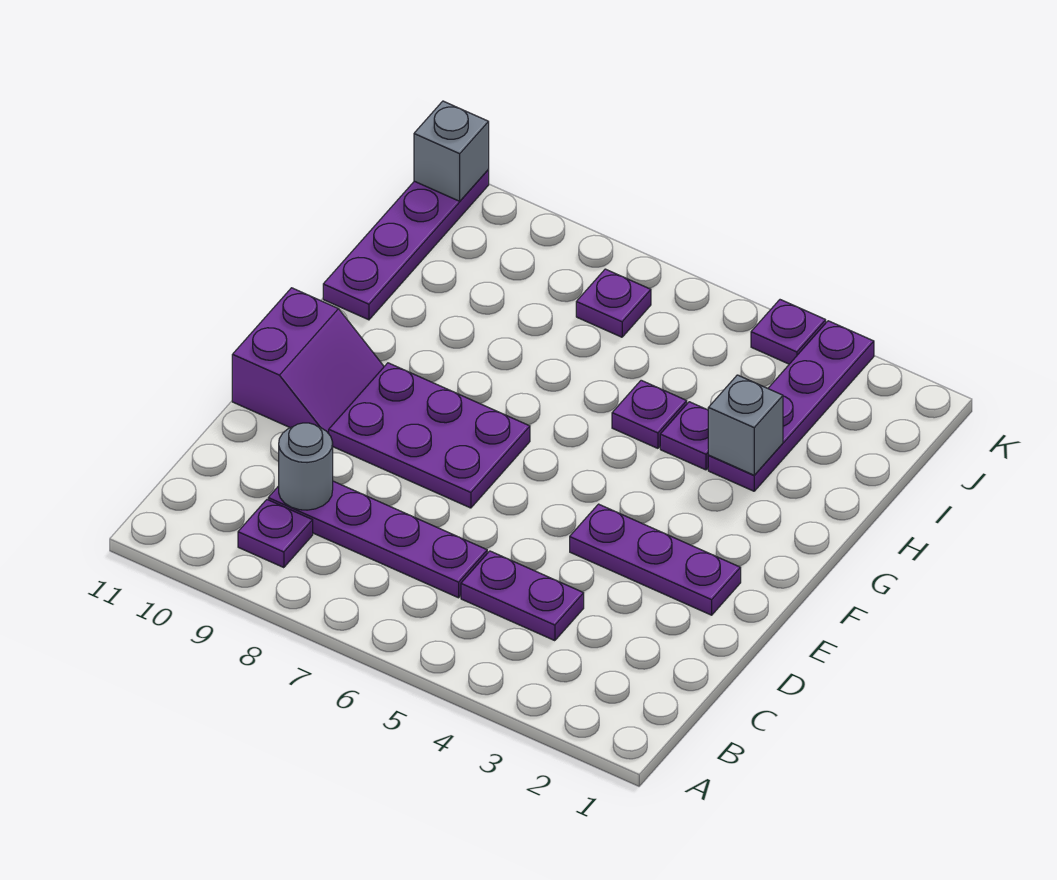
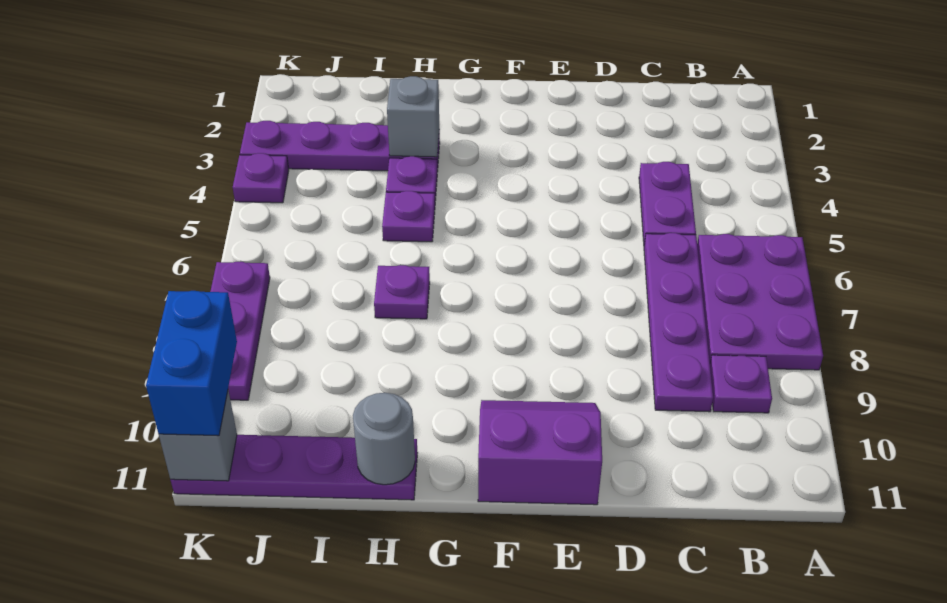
grey round brick C9 level 2 -> grey round brick H11 level 2
purple plate E2:E4 level 1 -> purple plate K7:K9 level 1
purple plate E7:F9 level 1 -> purple plate A6:B8 level 1
purple plate J7 level 1 -> purple plate H7 level 1
none -> blue brick K10:K11 level 3

